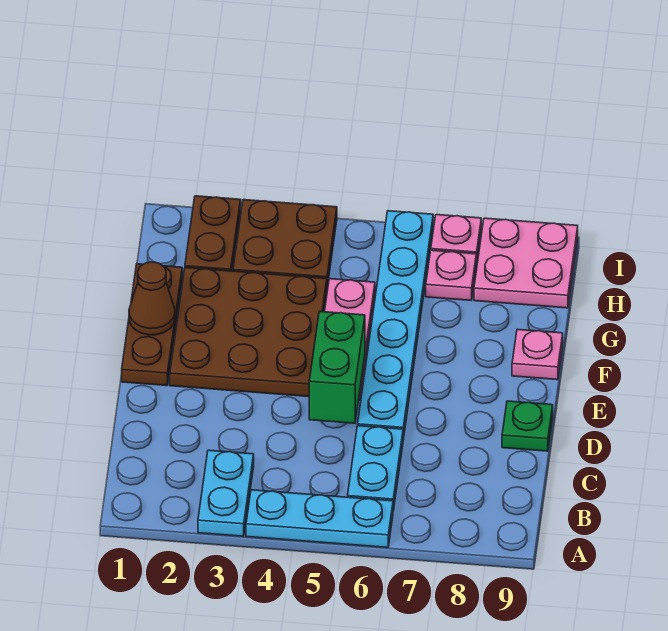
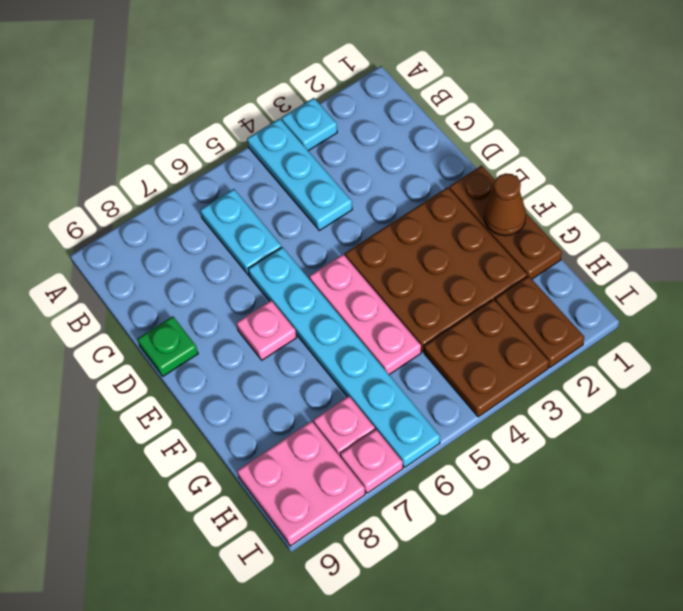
cyan plate A3:B3 level 1 -> cyan plate A3 level 1
cyan plate A4:A6 level 1 -> cyan plate A4:C4 level 1
green brick D5:E5 level 2 -> none
pink plate F9 level 1 -> pink plate E7 level 1

